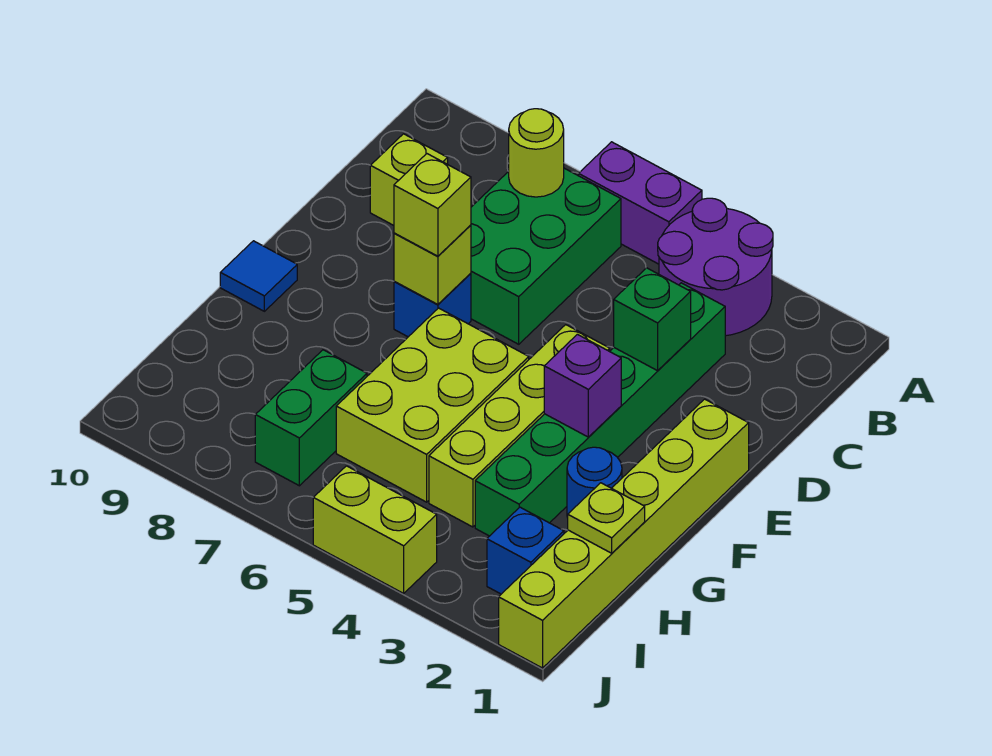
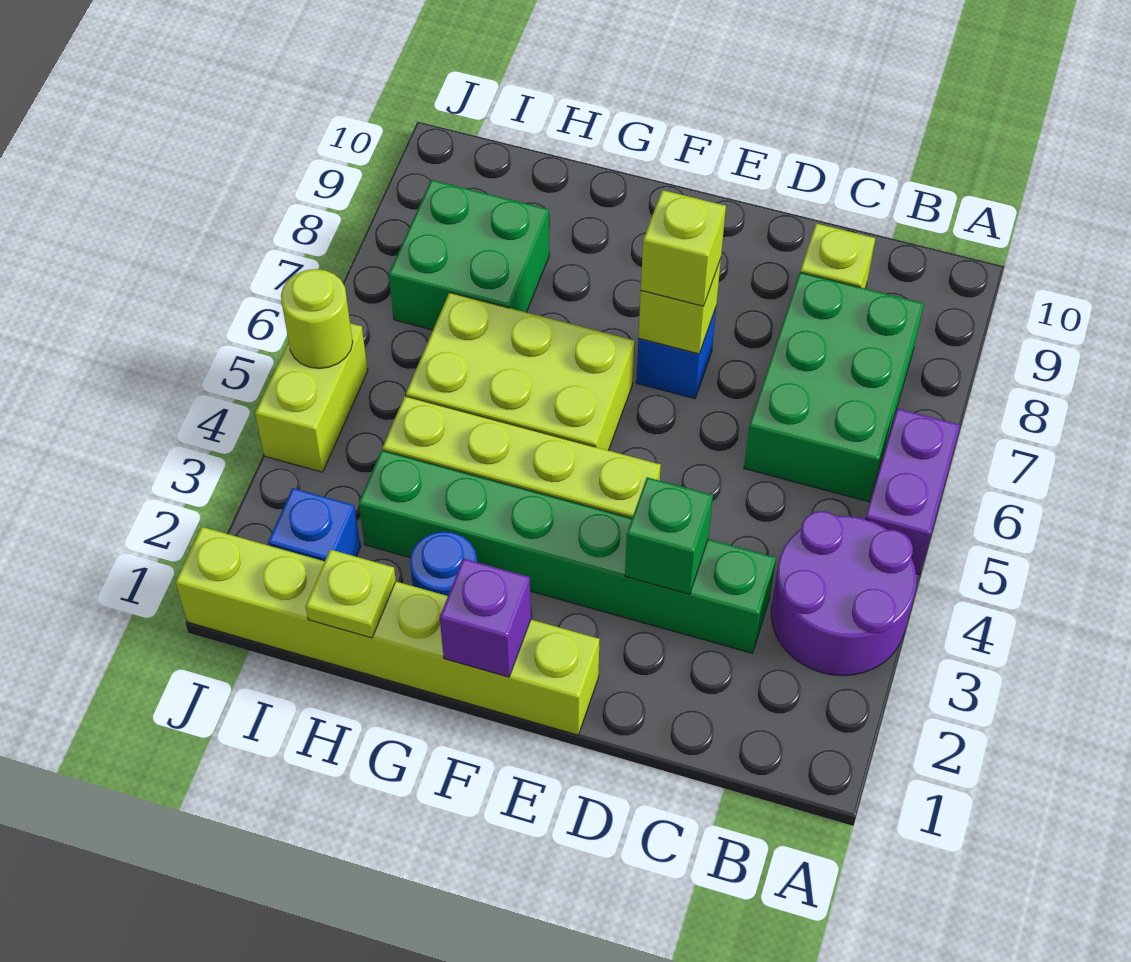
green brick B6:D7 level 1 -> green brick B6:C8 level 1
lime round brick B7 level 2 -> lime round brick J5 level 2
purple brick F3 level 2 -> purple brick F1 level 2
blue tile F10 level 1 -> none
green brick H7:I7 level 1 -> green brick H7:I8 level 1

